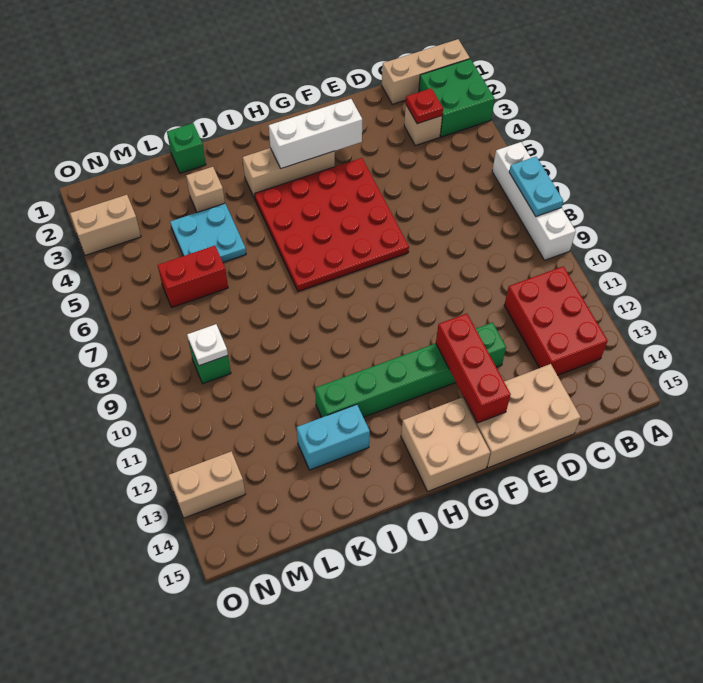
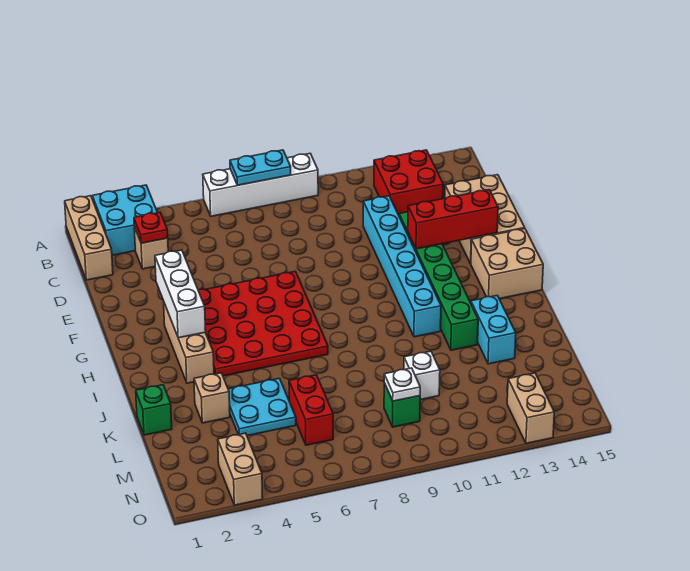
green brick A2:B3 level 1 -> cyan brick A2:B3 level 1
red brick B11:C13 level 1 -> red brick B12:C13 level 1
none -> cyan brick D11:I11 level 1
none -> white brick L10 level 1

